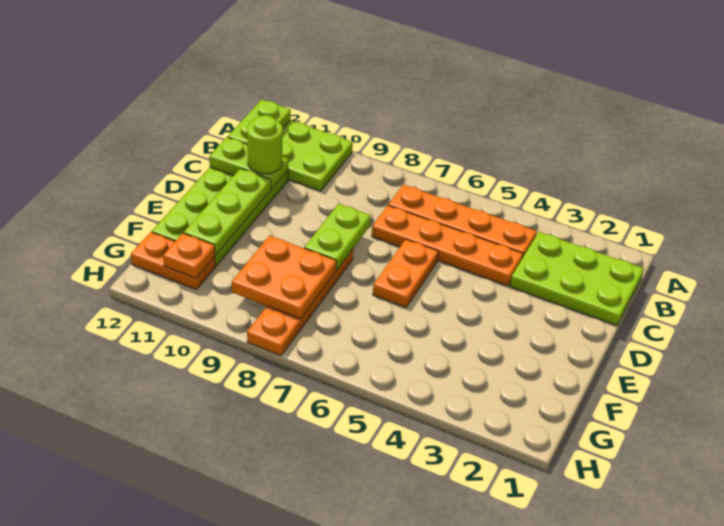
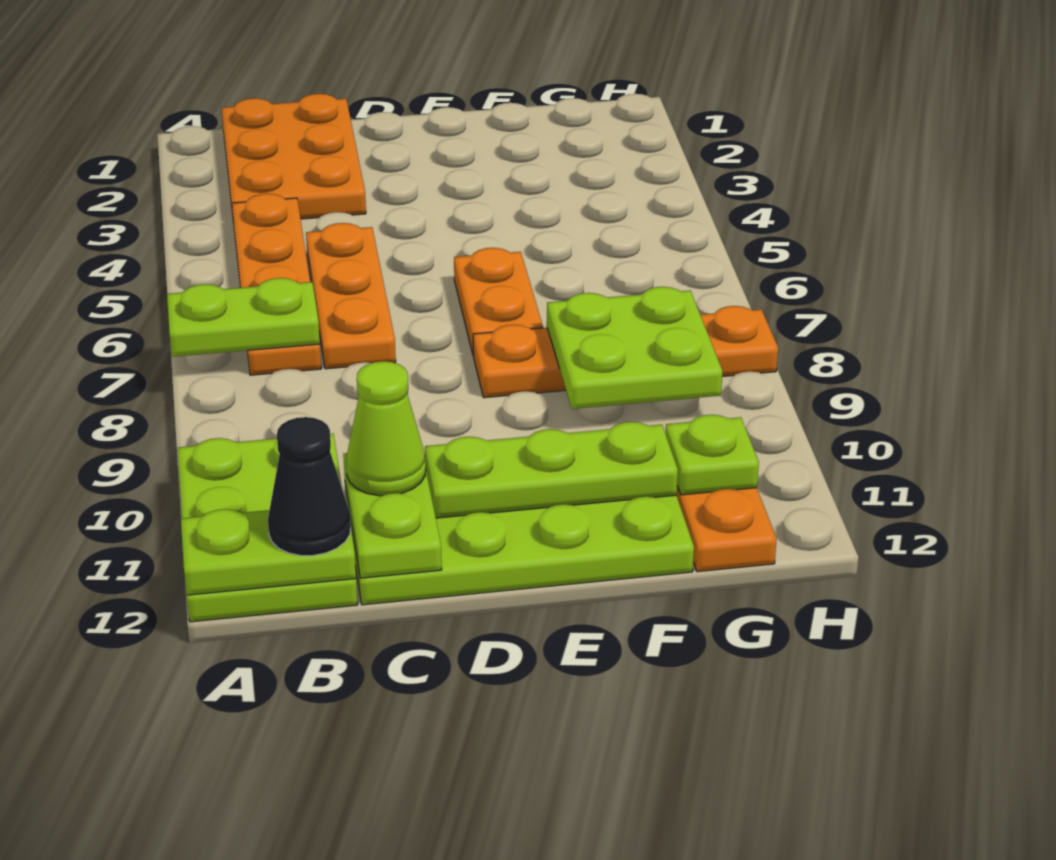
lime plate B1:C3 level 1 -> orange plate B1:C3 level 1
none -> black cone B12 level 3
orange plate C4:C7 level 1 -> orange plate C5:C7 level 1
lime round brick C11 level 3 -> lime cone C11 level 3
orange plate D6:E6 level 1 -> orange plate E6:E7 level 1
lime plate D8:E8 level 2 -> lime plate A7:B7 level 2
orange plate F8:G9 level 2 -> lime plate F8:G9 level 2
orange plate G11 level 2 -> lime plate G11 level 2

